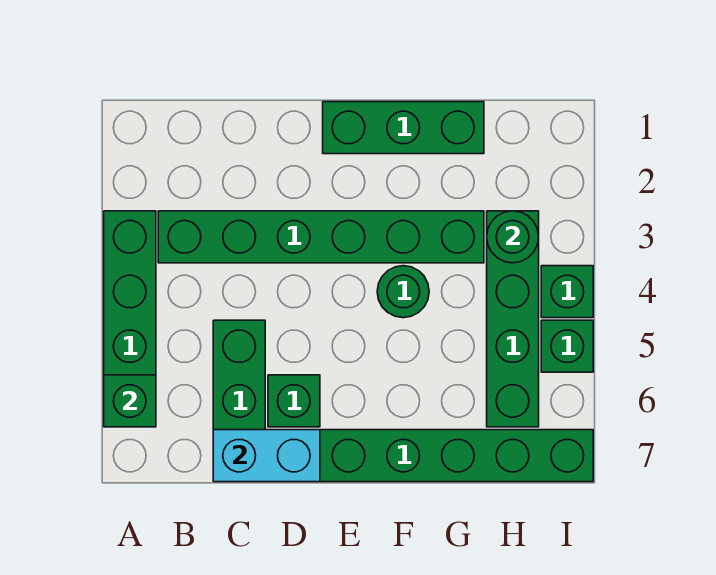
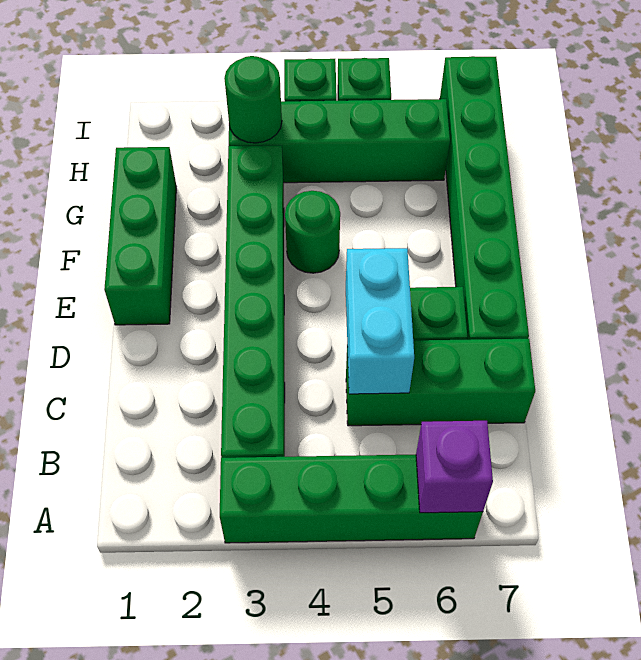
green brick A6 level 2 -> purple brick A6 level 2
cyan brick C7:D7 level 2 -> cyan brick C5:D5 level 2

